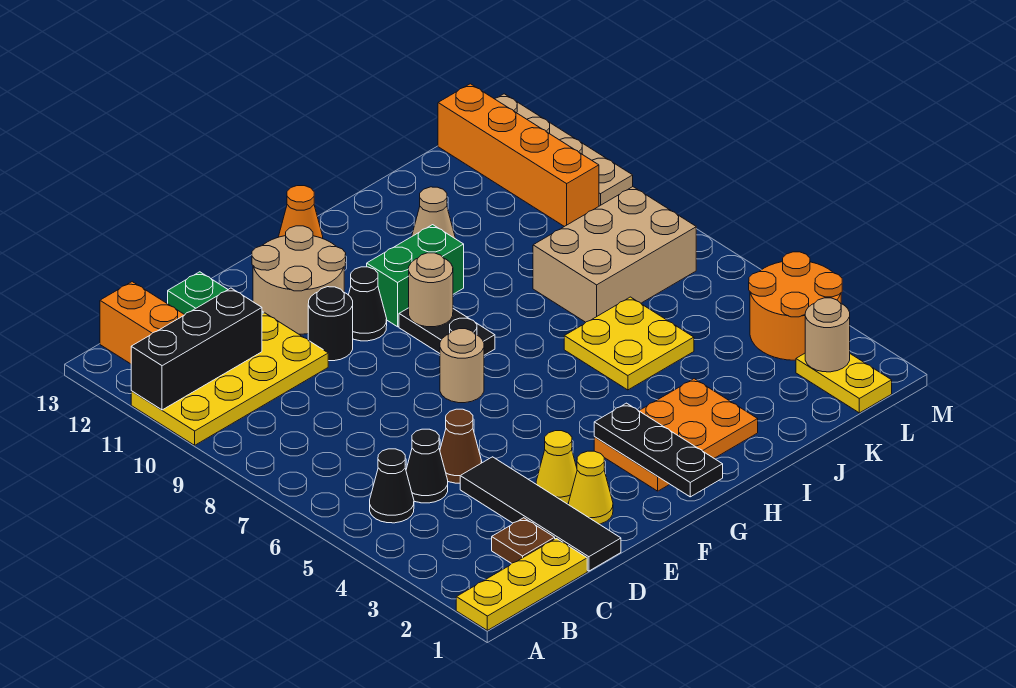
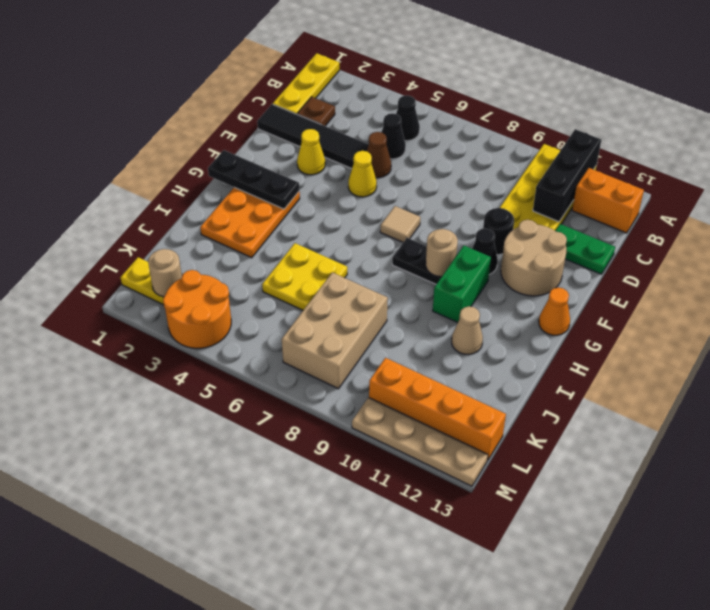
yellow cone E2 level 1 -> yellow cone E5 level 1
tan round brick F7 level 1 -> tan tile F7 level 1

